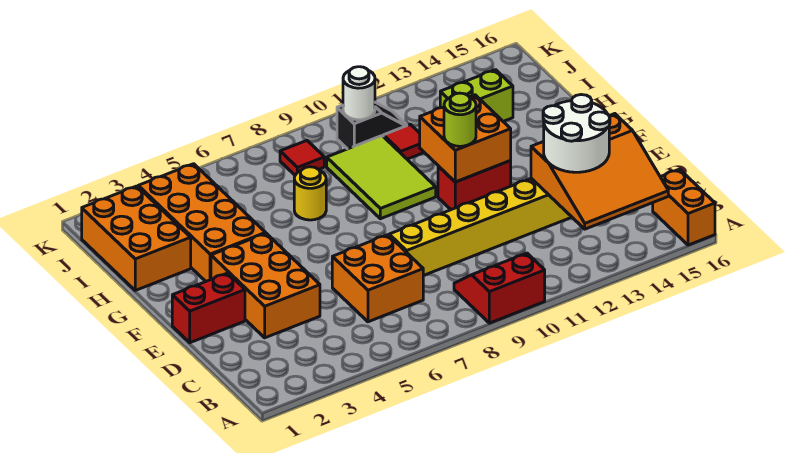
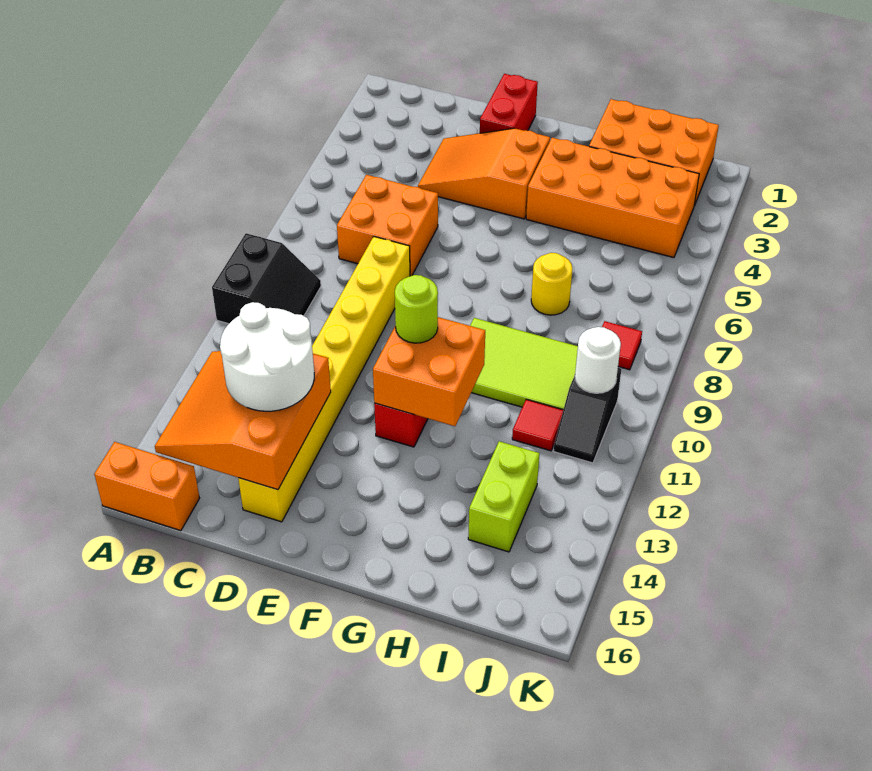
red slope A9:B10 level 1 top A -> black slope A9:B10 level 1 top A
orange brick D3:F4 level 1 -> orange slope D3:F4 level 1 top F

